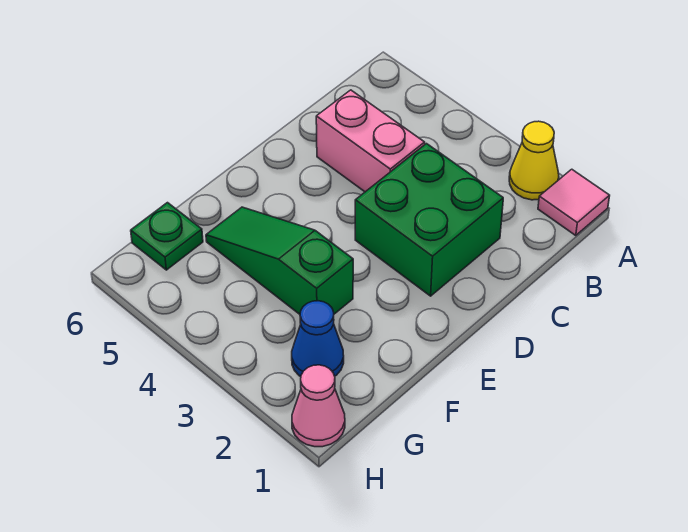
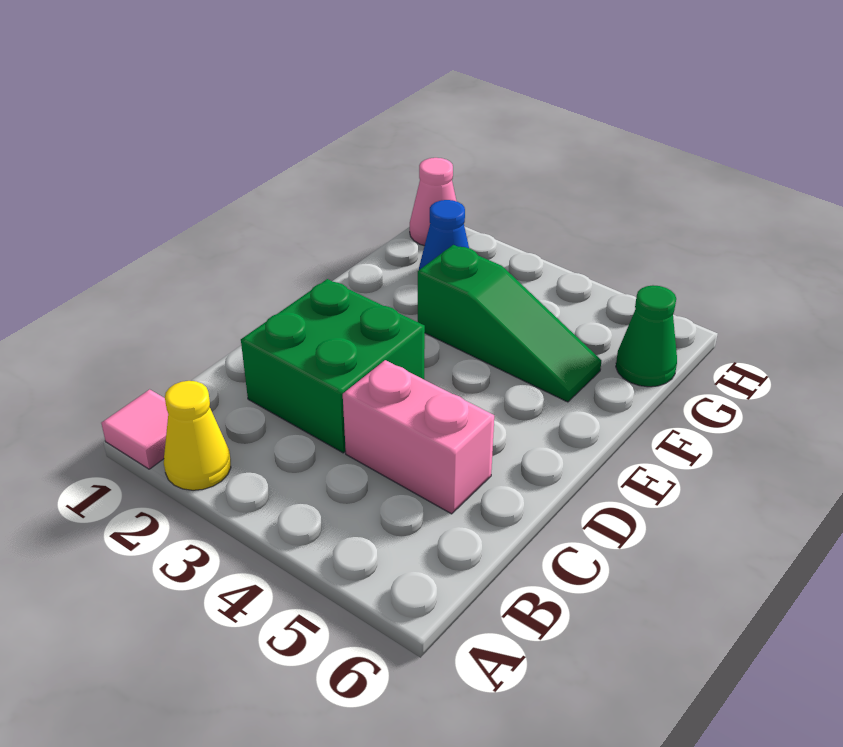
green plate G6 level 1 -> green cone G6 level 1

